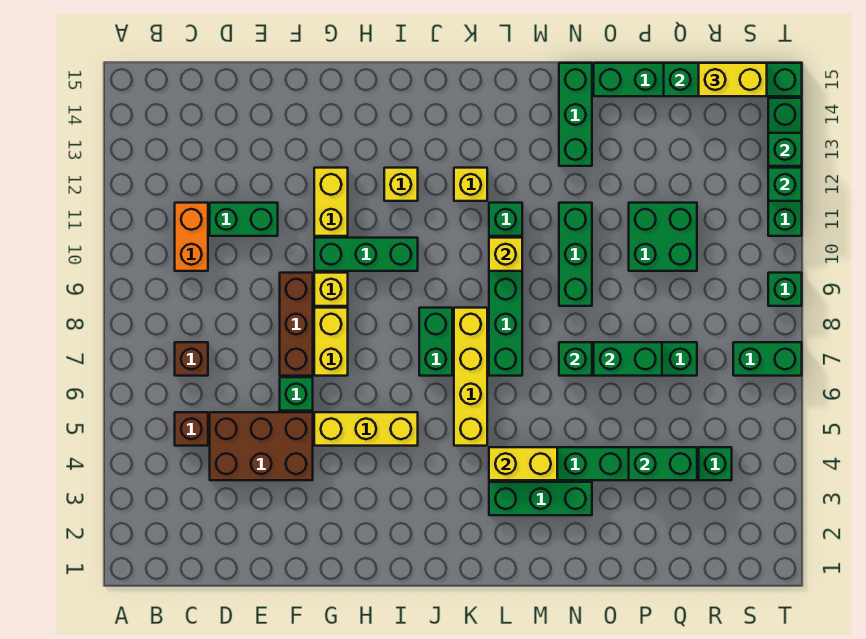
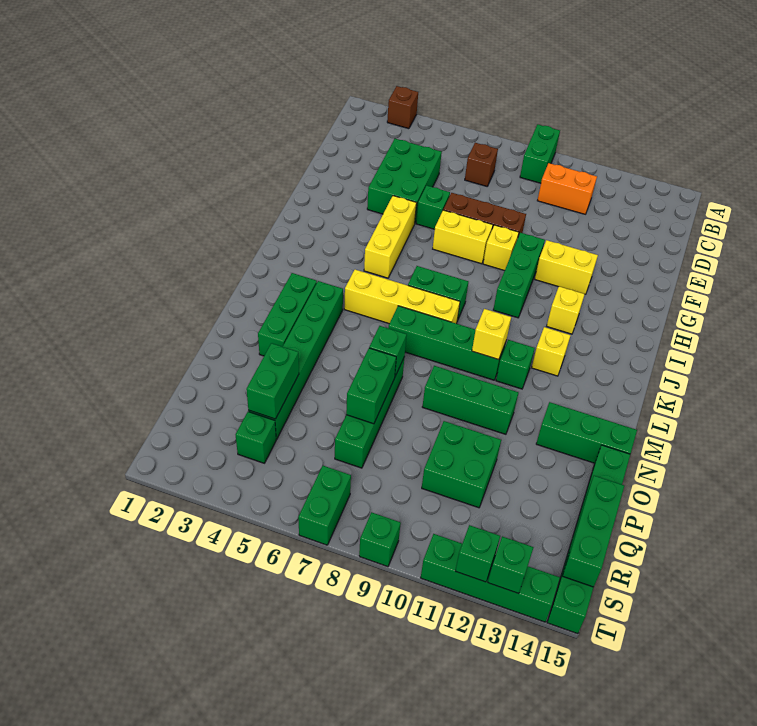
brown brick C5 level 1 -> brown brick A3 level 1
brown brick D4:F5 level 1 -> green brick D4:F5 level 1
green brick D11:E11 level 1 -> green brick A9:B9 level 1
yellow brick L4:M4 level 2 -> none
yellow brick R15:S15 level 3 -> none

